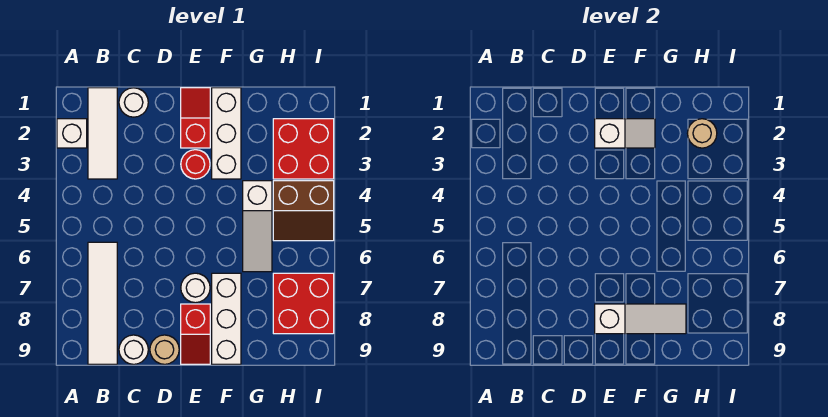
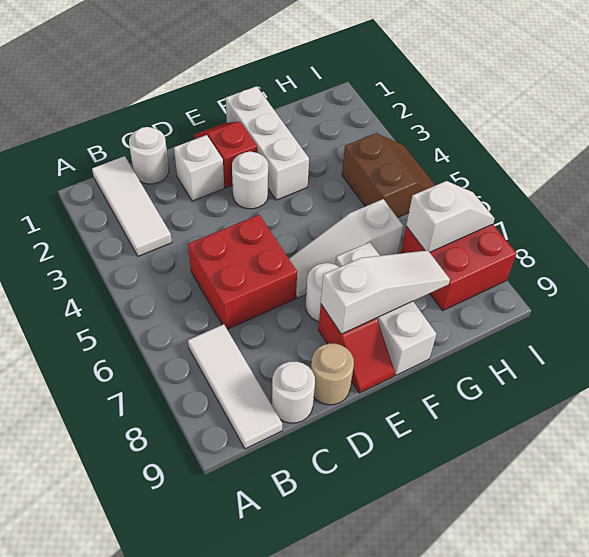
white brick A2 level 1 -> white brick D2 level 1
white tile B6:B9 level 1 -> white tile B7:B9 level 1
white slope E2:F2 level 2 top E -> white slope H7:I7 level 2 top H
red round brick E3 level 1 -> white round brick E3 level 1
white slope G4:G6 level 1 top 4 -> white slope E6:G6 level 1 top G
red brick H2:I3 level 1 -> red brick C5:D6 level 1
tan round brick H2 level 2 -> none
brown slope H4:I5 level 1 top 4 -> brown slope H4:I5 level 1 top H

